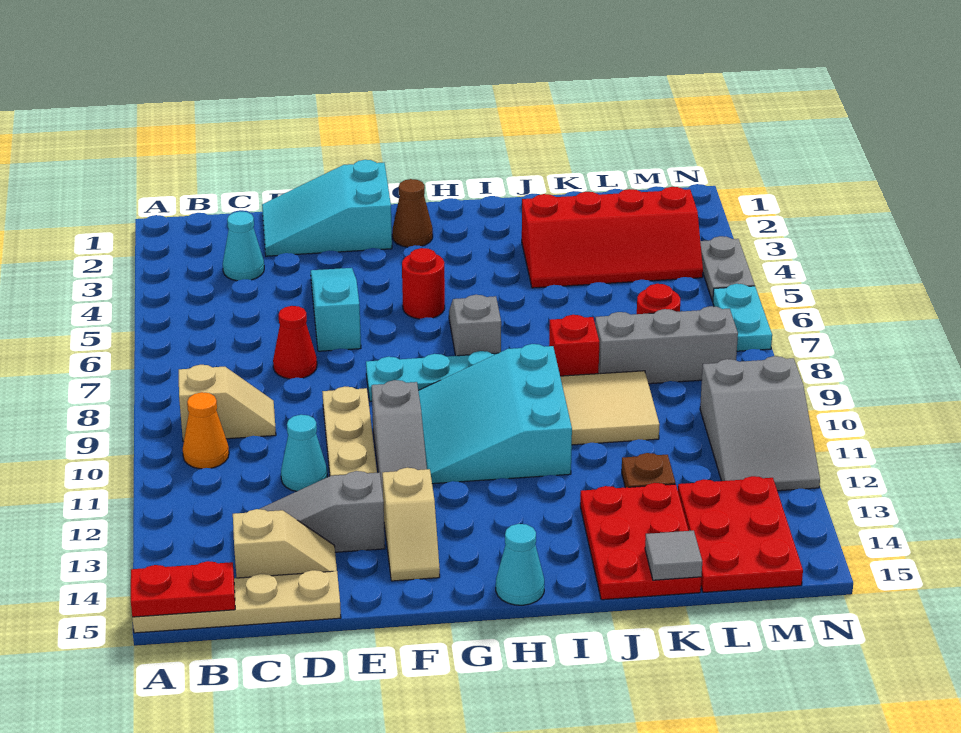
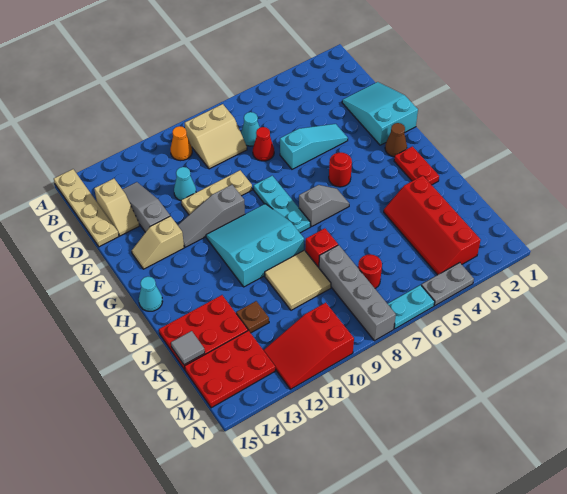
red plate A15:B15 level 2 -> red plate H2:I2 level 1
tan slope B9:C9 level 1 top B -> tan slope B8:C9 level 1 top B
cyan cone C3 level 1 -> cyan cone C7 level 1
grey brick K8:M8 level 1 -> grey brick K8:N8 level 1
grey slope M10:N12 level 1 top 10 -> red slope M10:N12 level 1 top 10

